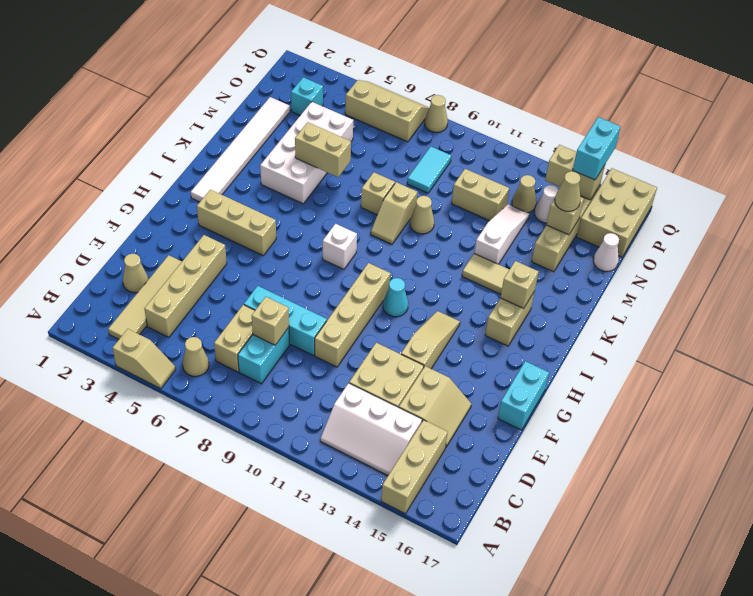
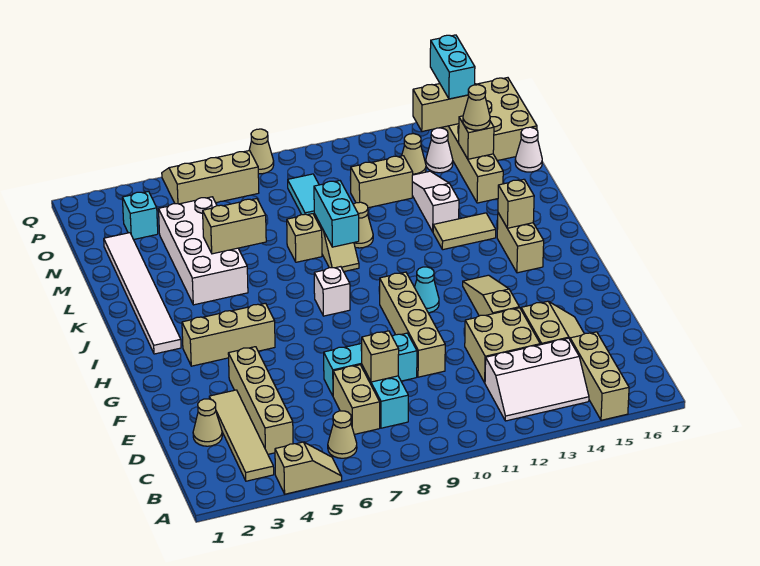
cyan brick F17:G17 level 1 -> cyan brick K9:L9 level 2

